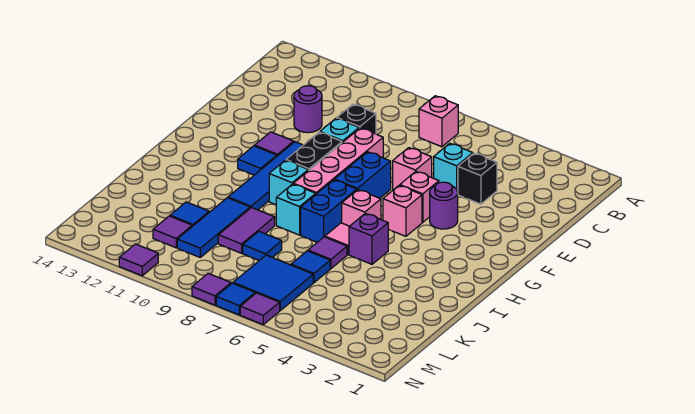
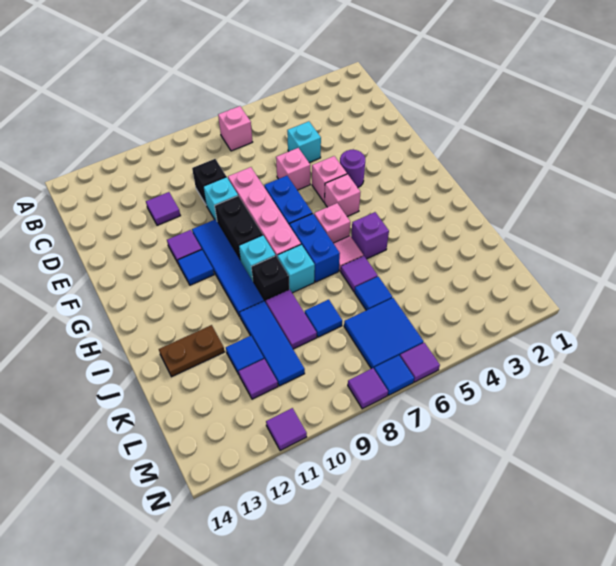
black brick D4 level 1 -> black brick I9 level 1
purple round brick D11 level 1 -> purple tile D11 level 1
none -> brown plate J12:J13 level 1

